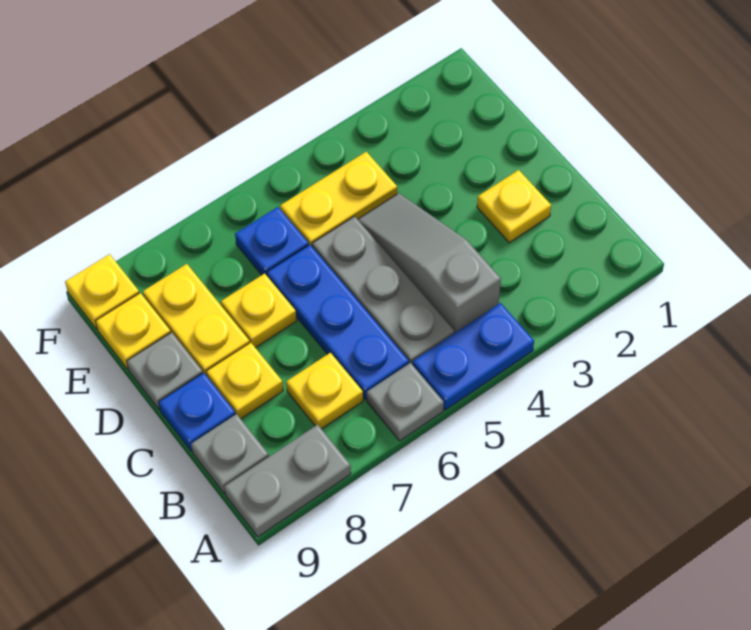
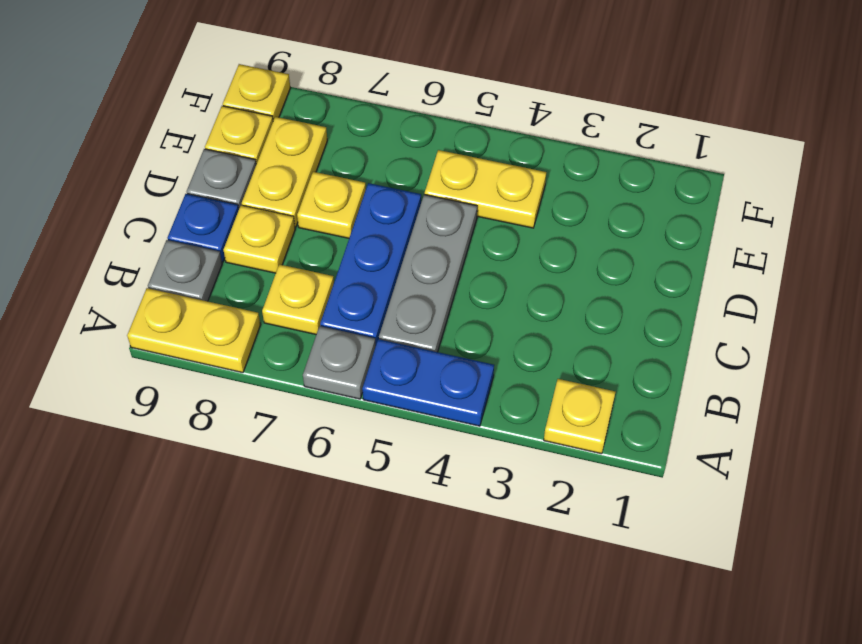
grey plate A8:A9 level 1 -> yellow plate A8:A9 level 1
grey slope B4:D4 level 1 top B -> none
yellow plate C2 level 1 -> yellow plate A2 level 1
blue plate E6 level 1 -> none

